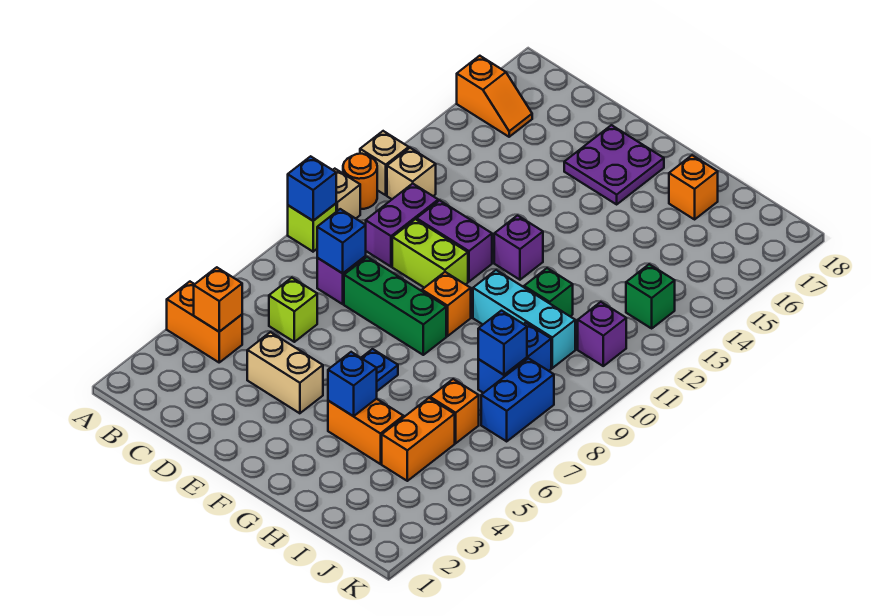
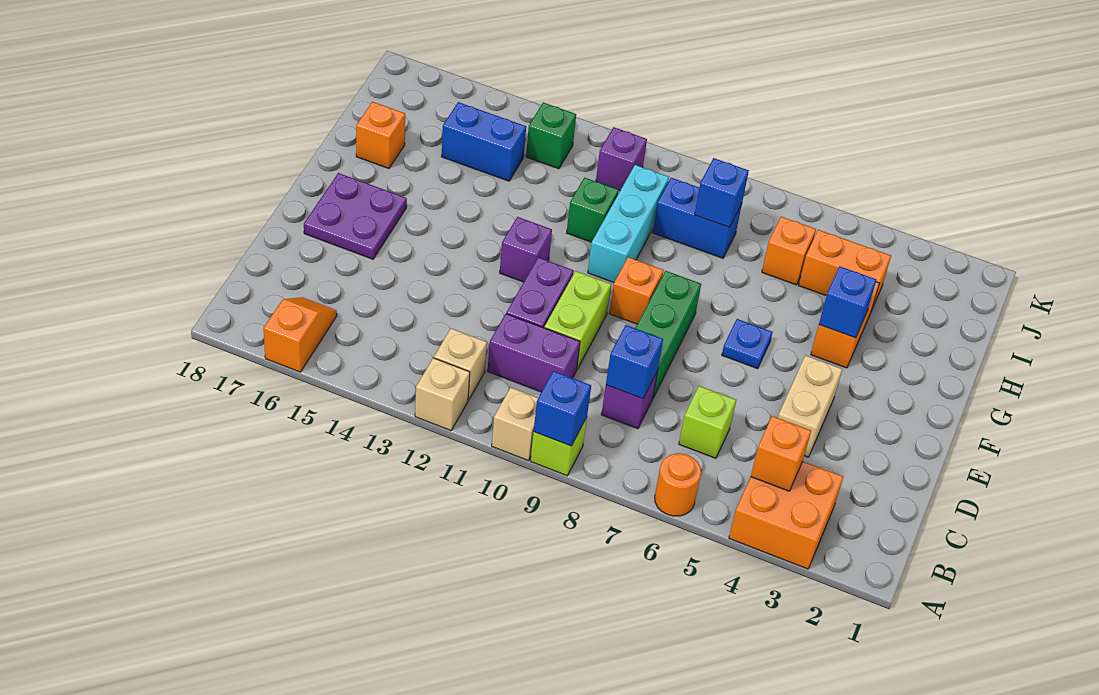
orange brick A4:B4 level 1 -> orange brick A3:B4 level 1
orange round brick A11 level 1 -> orange round brick A6 level 1
blue brick J7:J8 level 1 -> blue brick I14:I15 level 1

